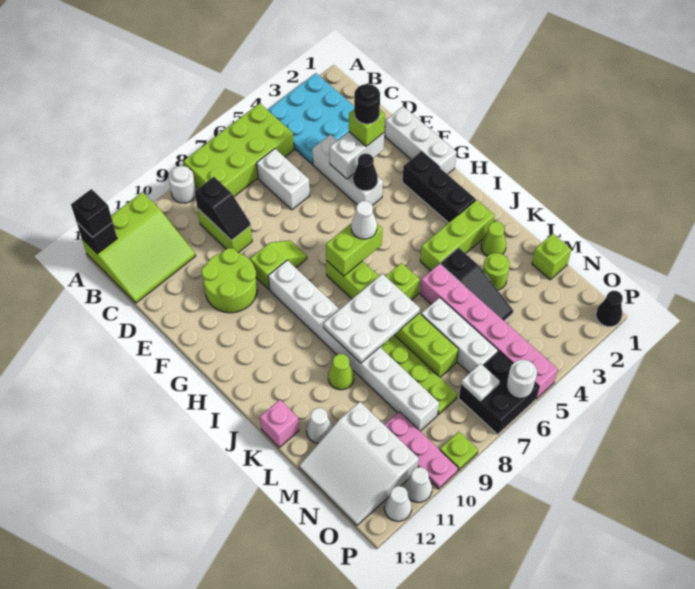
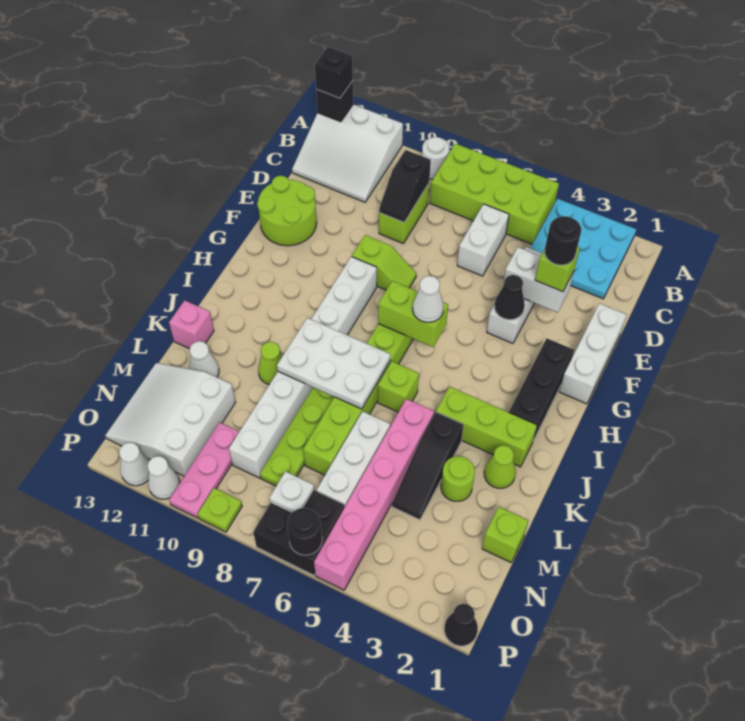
lime slope A11:C13 level 1 top A -> white slope A11:C13 level 1 top A
lime round brick E10:F11 level 1 -> lime round brick E12:F13 level 1
white round brick P6 level 2 -> black round brick P6 level 2

